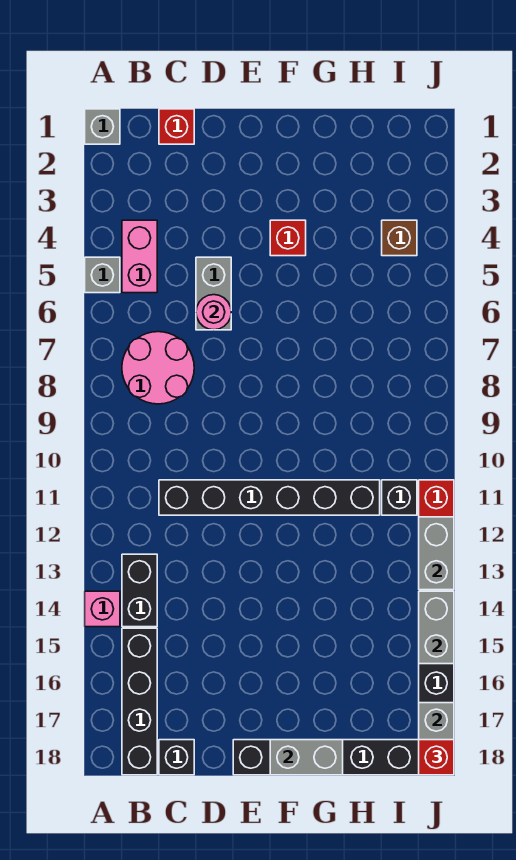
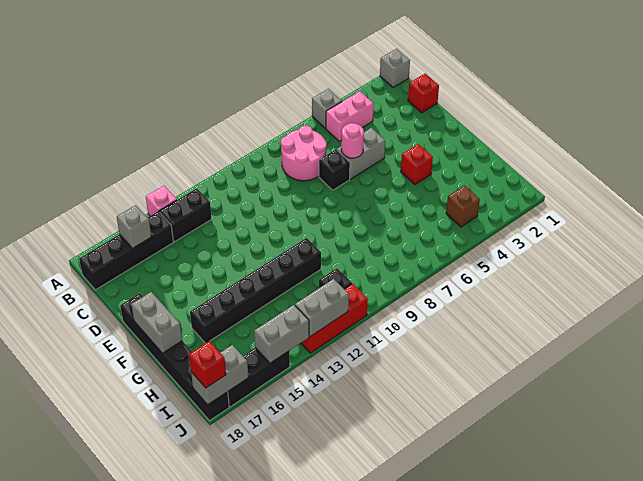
none -> grey brick B16 level 2
black brick C11:H11 level 1 -> black brick G11:G16 level 1
black brick C18 level 1 -> black brick D7 level 1

